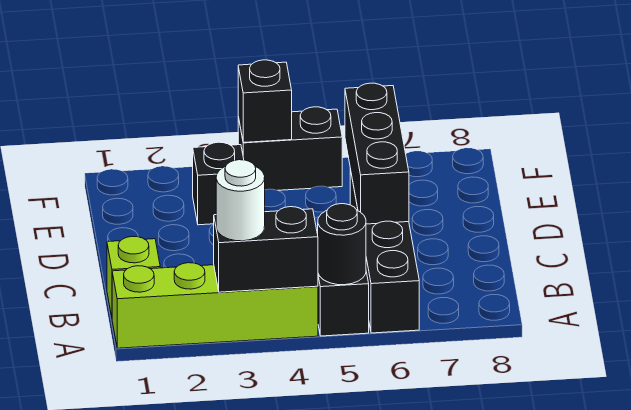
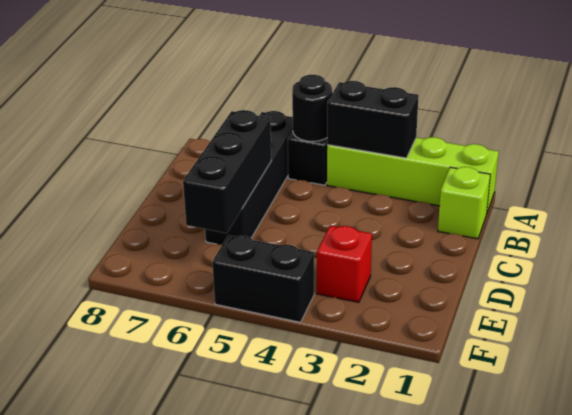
white round brick A3 level 3 -> none
black brick E3 level 1 -> red brick E3 level 1
black brick F4 level 2 -> none

